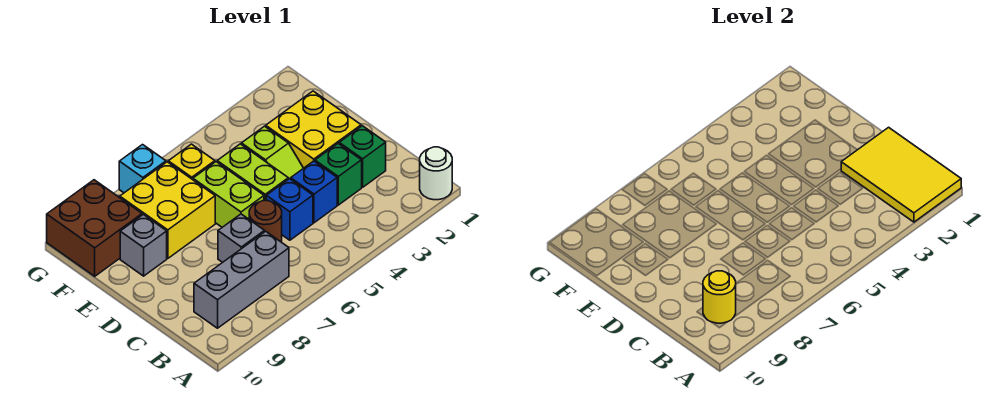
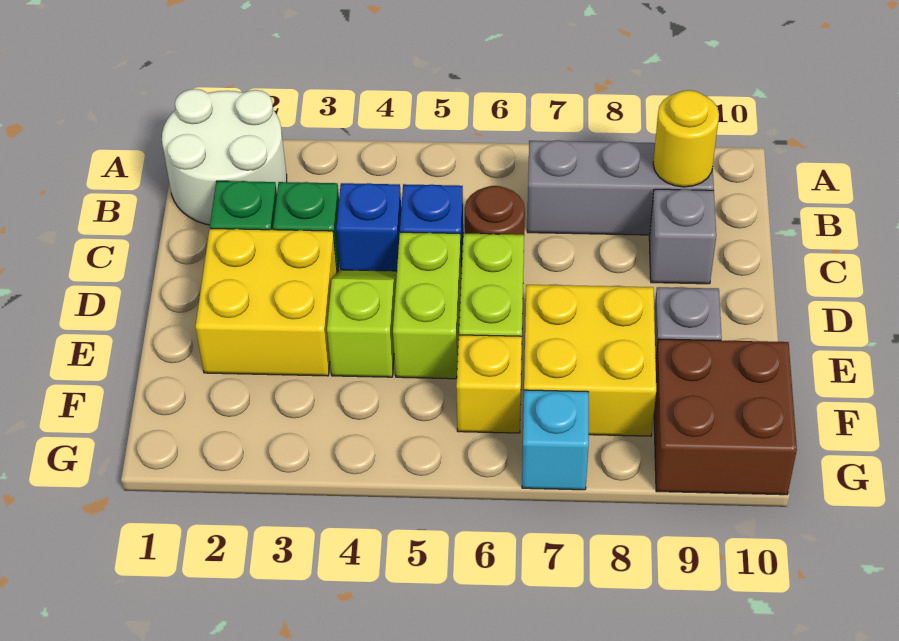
white round brick A1 level 1 -> white round brick A1:B2 level 1
yellow tile A1:C2 level 2 -> none
grey brick C7 level 1 -> grey brick C9 level 1

